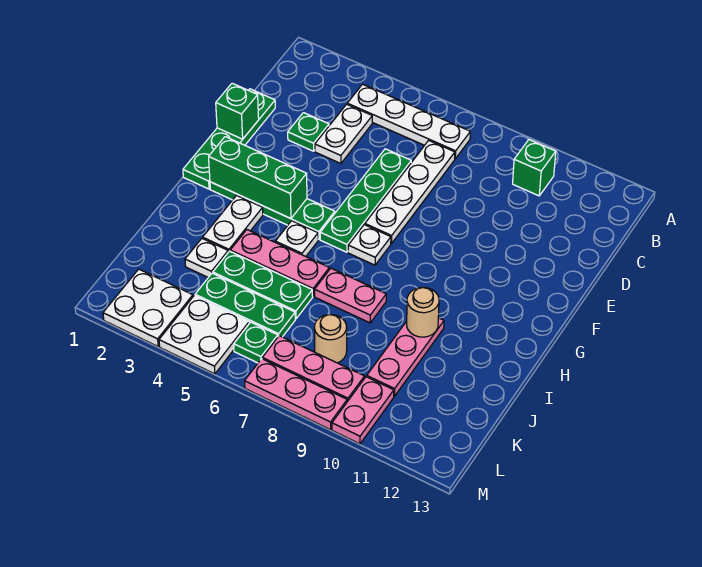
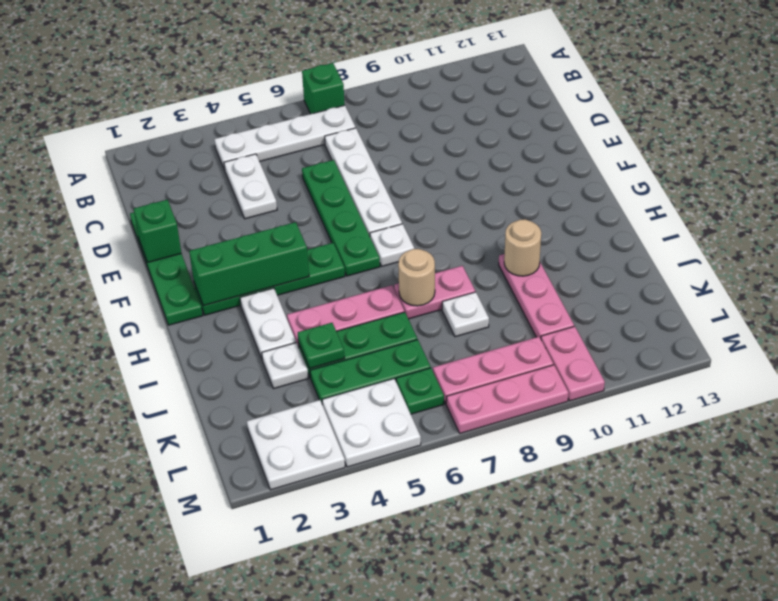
green brick B10 level 1 -> green brick A7 level 1
green plate D3 level 1 -> green plate J4 level 2
white plate H5 level 1 -> white plate J8 level 1
tan round brick K8 level 1 -> tan round brick I7 level 2

